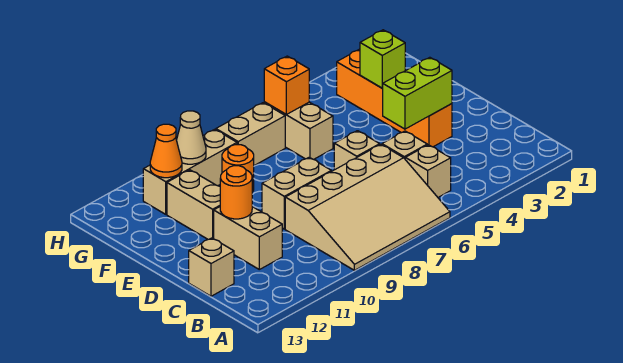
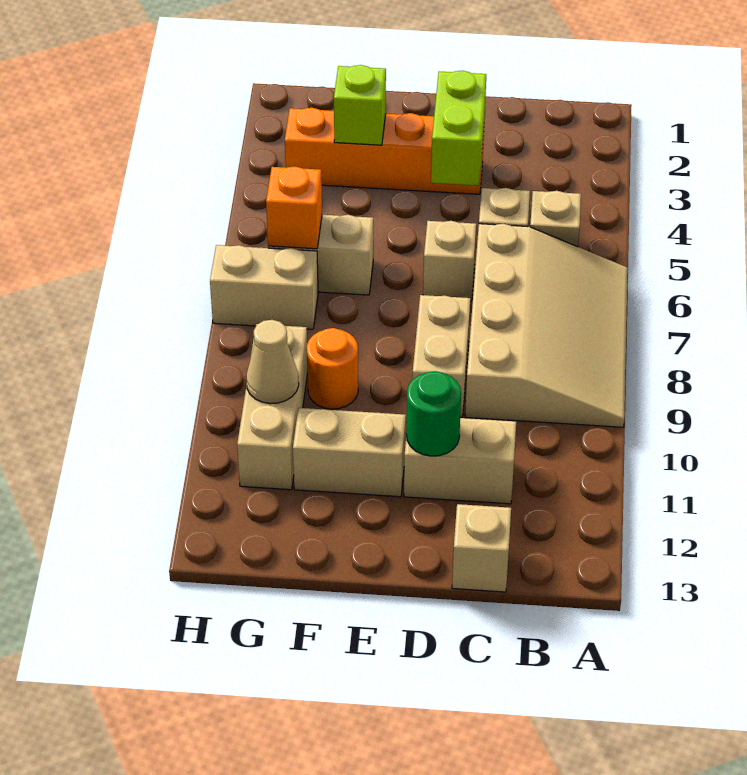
orange round brick D11 level 2 -> green round brick D11 level 2
tan brick G7:G8 level 1 -> tan brick G7:H7 level 1
orange cone G11 level 2 -> none

